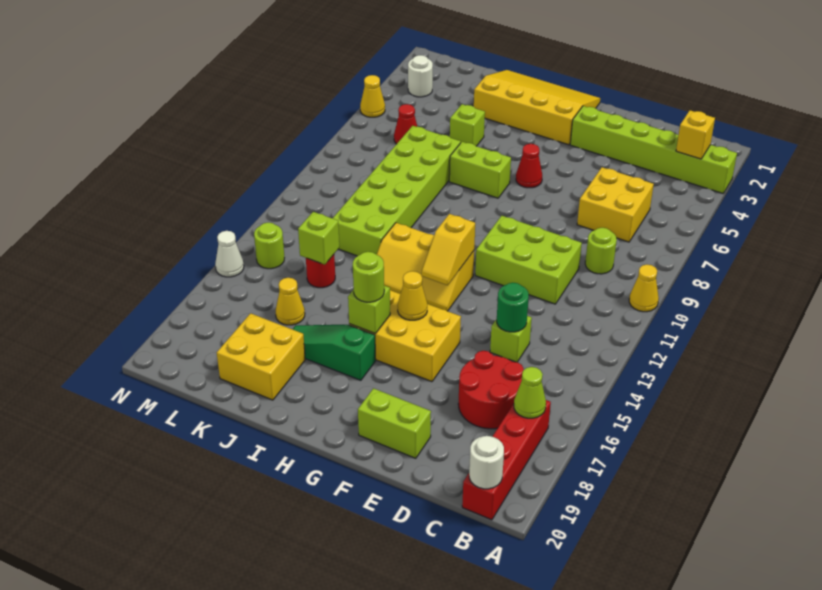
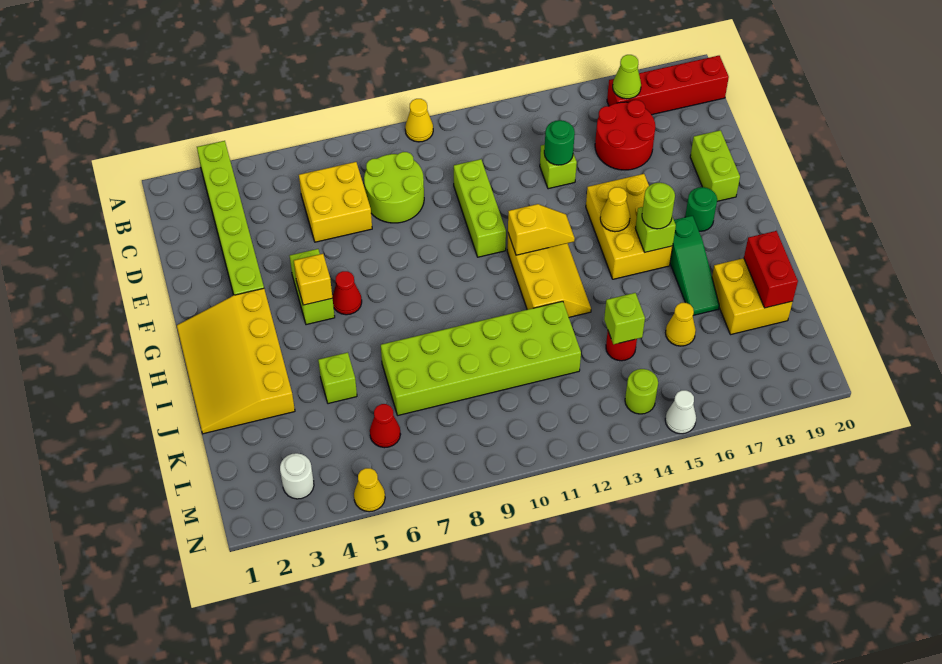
yellow brick B3 level 2 -> yellow brick G5 level 2
white round brick B20 level 2 -> none
lime round brick C9 level 1 -> lime round brick C8:D9 level 1
lime brick D10:F11 level 1 -> lime brick D11:F11 level 1
none -> green round brick G18 level 1
lime brick H7:I7 level 1 -> lime brick F5:G5 level 1
none -> red brick J19:K19 level 2

